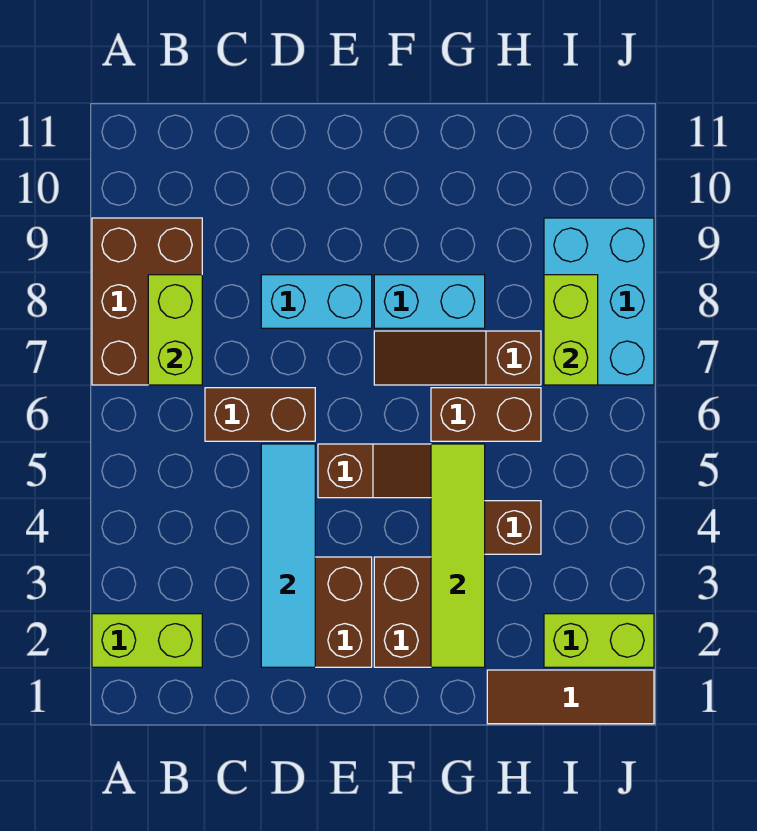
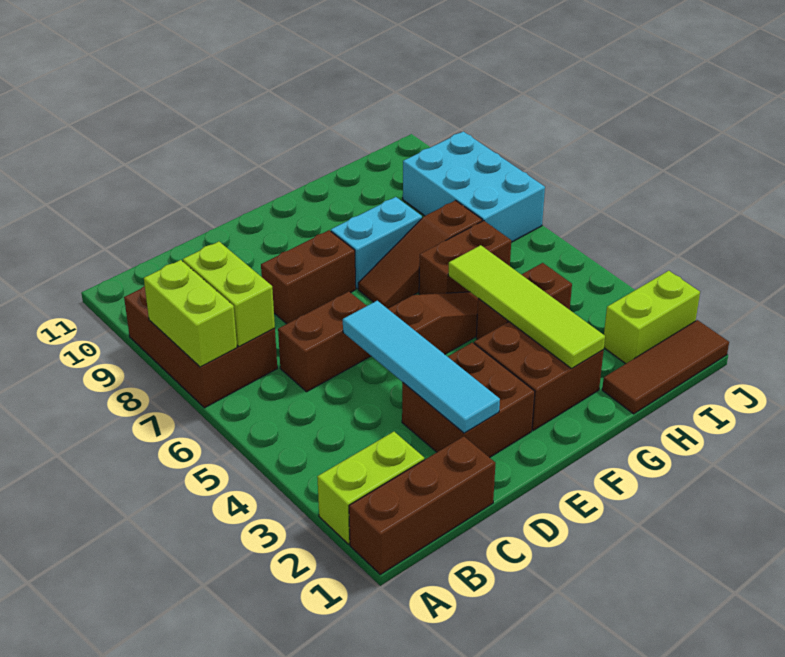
none -> brown brick A1:C1 level 1
cyan brick D8:E8 level 1 -> brown brick D8:E8 level 1
lime brick I7:I8 level 2 -> lime brick A7:A8 level 2

